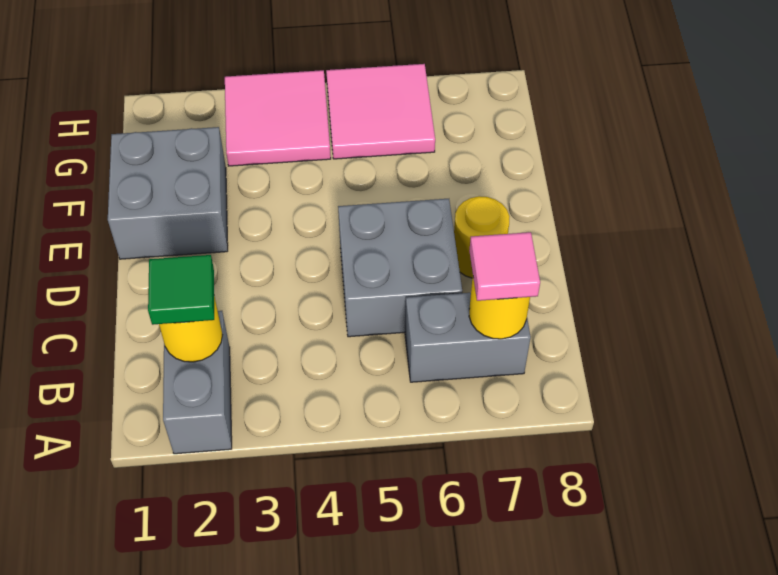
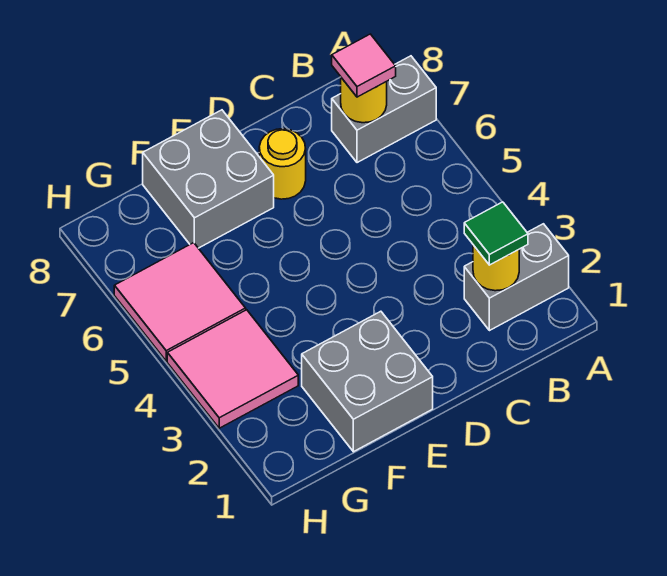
grey brick B6:B7 level 1 -> grey brick A7:B7 level 1
grey brick C5:D6 level 1 -> grey brick E7:F8 level 1

